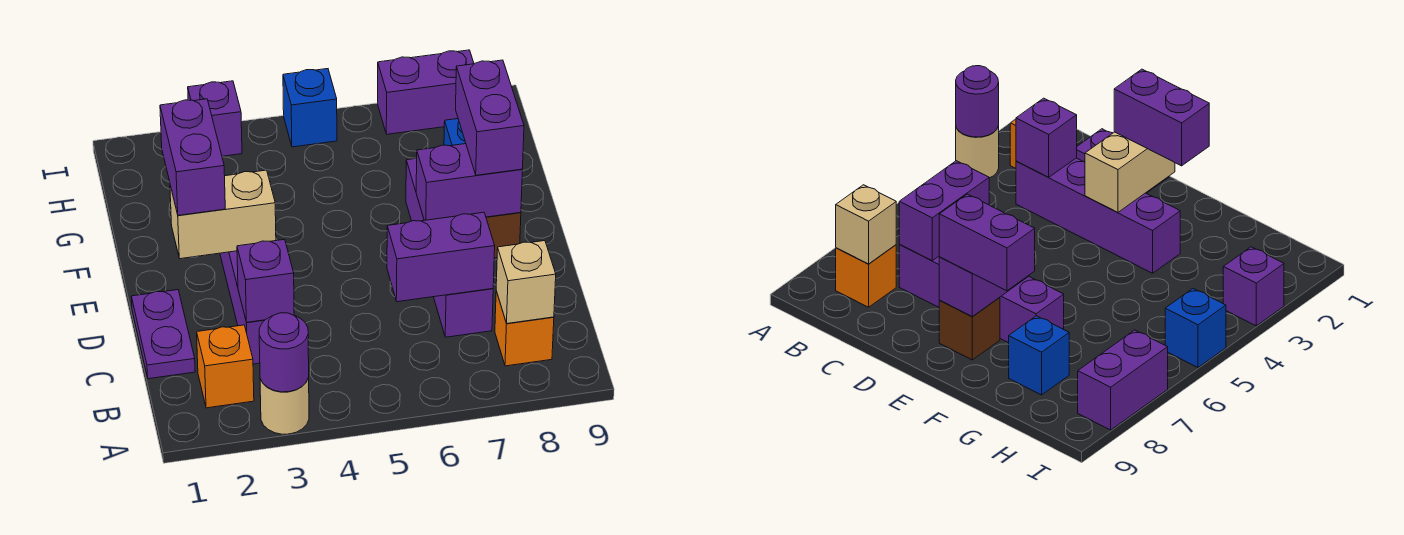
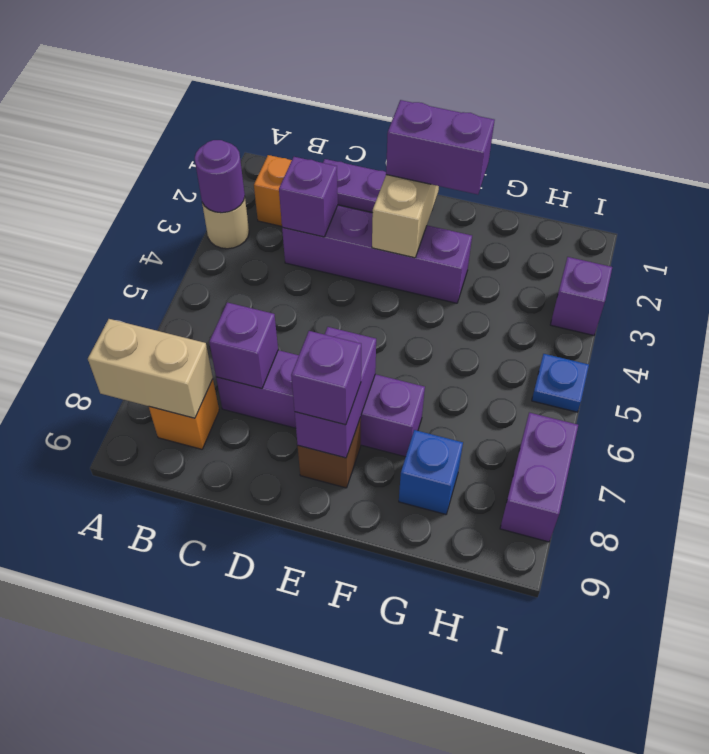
tan brick B8 level 2 -> tan brick A8:B8 level 2
purple brick C6:C7 level 2 -> purple brick C7 level 2
purple brick E8:F8 level 3 -> purple brick E8 level 3
blue brick I5 level 1 -> blue plate I5 level 1

